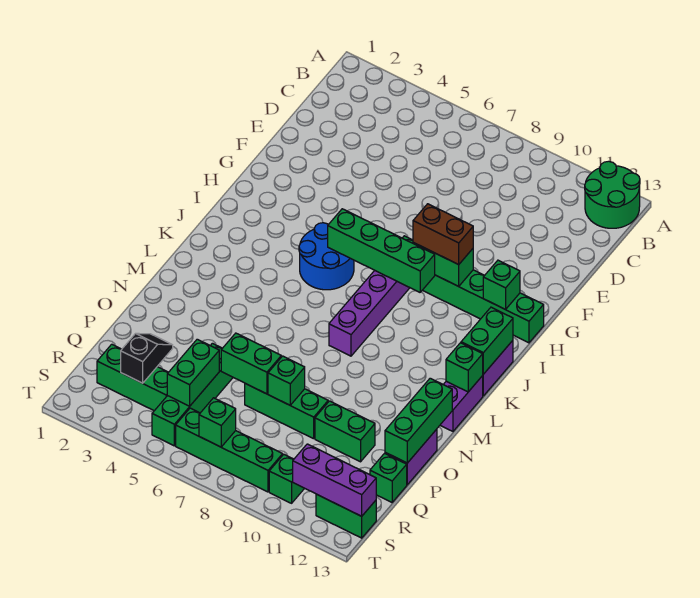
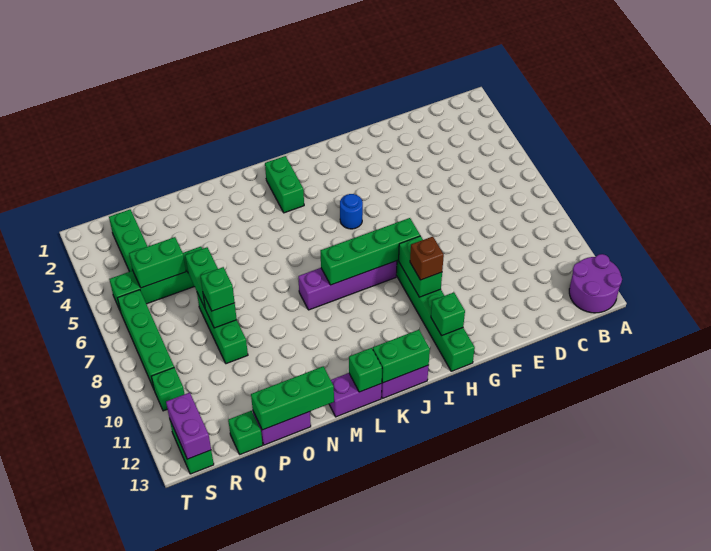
green round brick A12:B13 level 1 -> purple round brick A12:B13 level 1
brown brick H9:H10 level 3 -> brown brick H10 level 3
blue round brick I5:J6 level 1 -> blue round brick I5 level 1
green brick I6:I9 level 2 -> green brick H8:K8 level 2
green brick P10:P11 level 1 -> green brick K2:K3 level 1
black slope Q3:R3 level 2 top R -> none
green brick S7 level 2 -> green brick P8 level 3
purple brick S11:S13 level 2 -> purple brick S12:S13 level 2

